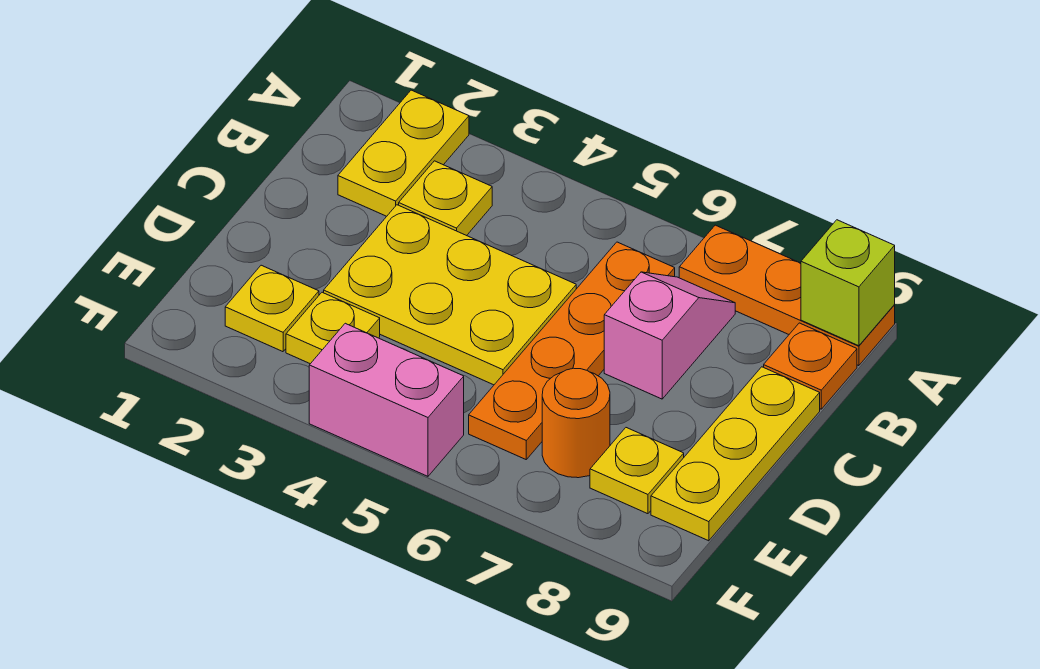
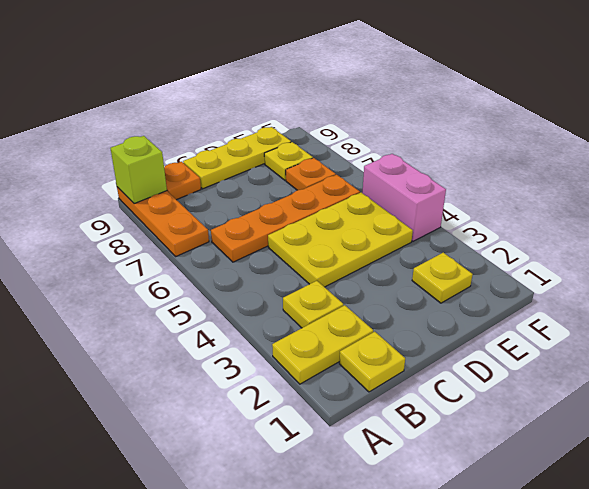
pink slope B7:C7 level 1 top C -> none
yellow plate C3:D5 level 1 -> yellow plate C4:E5 level 1
yellow plate E3 level 1 -> yellow plate B1 level 1
orange round brick E7 level 1 -> orange plate E7 level 1

